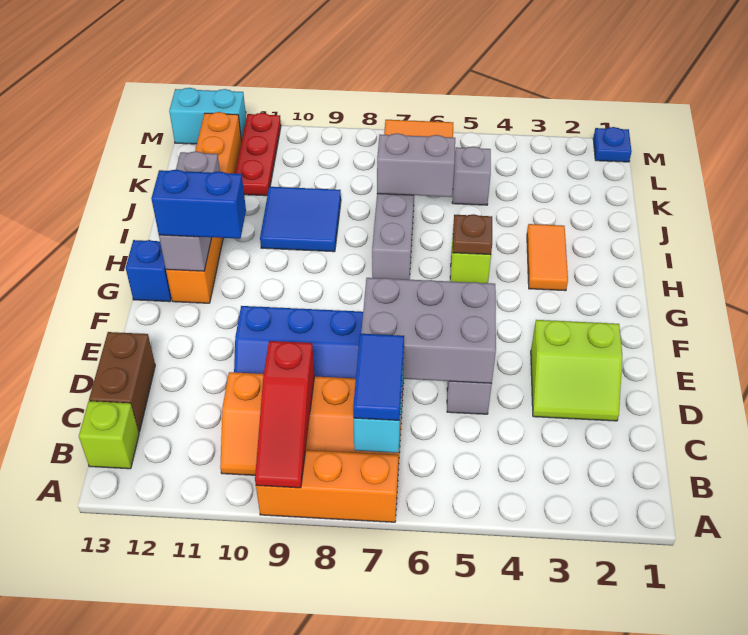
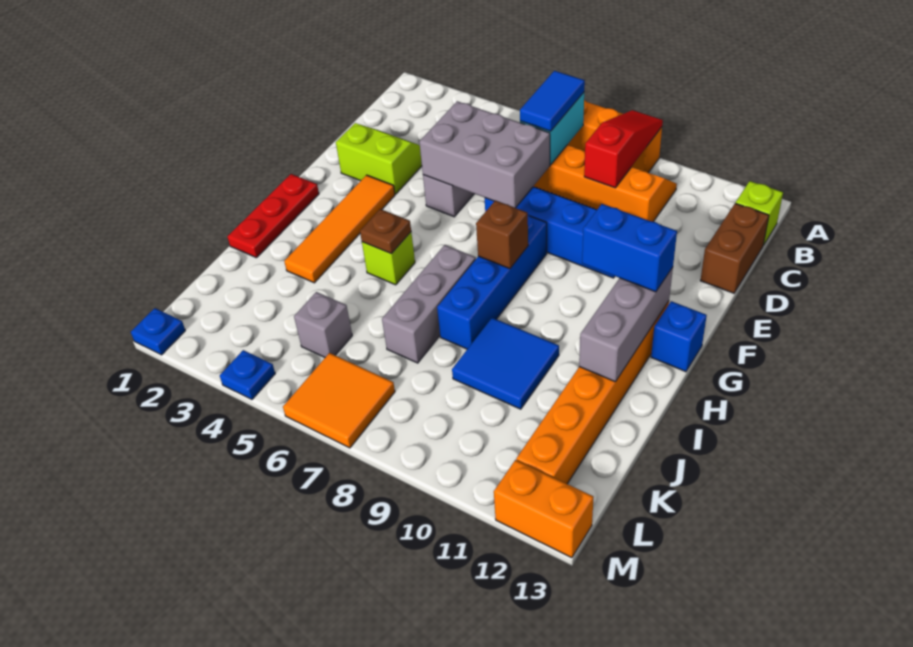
none -> blue brick F8:I8 level 1
none -> brown brick G8 level 2
orange tile H3:I3 level 1 -> orange tile F3:I3 level 1
grey brick J6:J7 level 2 -> none
red plate K11:M11 level 1 -> red plate G1:I1 level 1
none -> blue plate M4 level 1
cyan brick M12:M13 level 1 -> orange brick M12:M13 level 1

